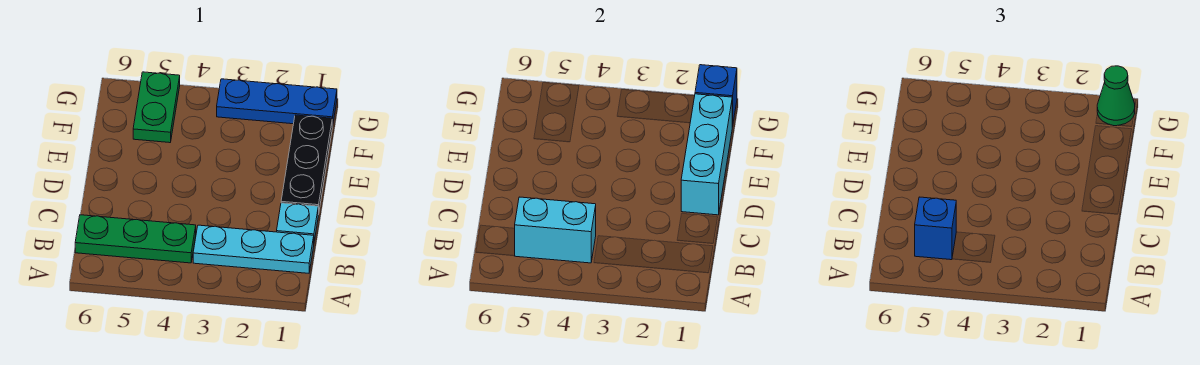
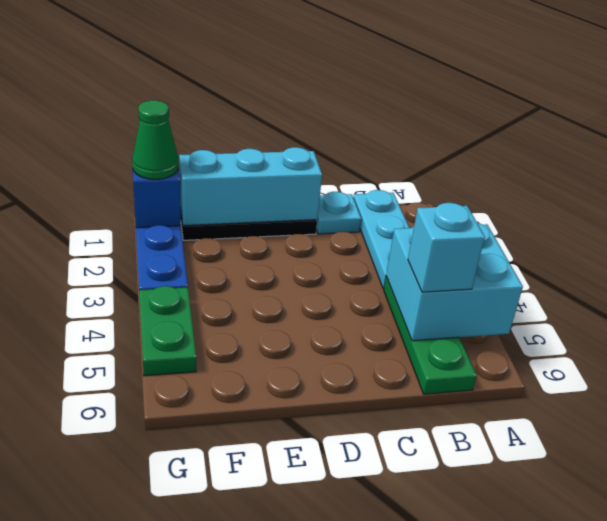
cyan brick B4:B5 level 2 -> cyan brick A4:B5 level 2
blue brick B5 level 3 -> cyan brick B5 level 3
green plate F5:G5 level 1 -> green plate G4:G5 level 1

